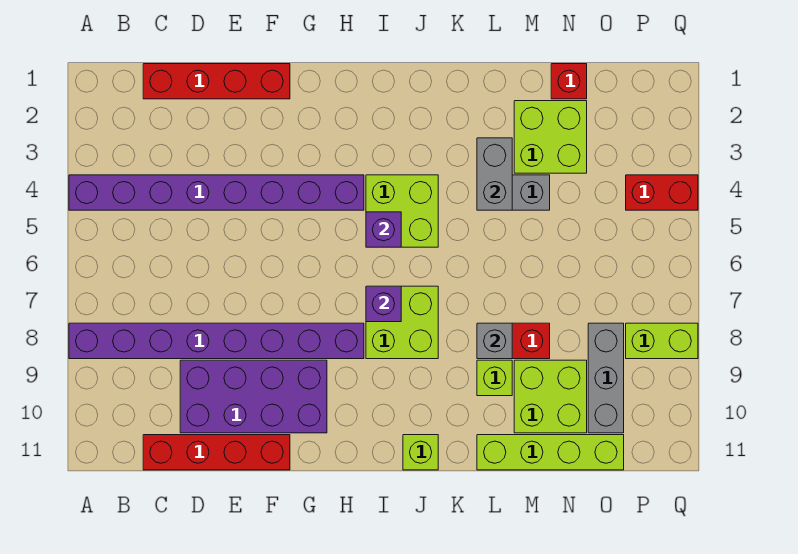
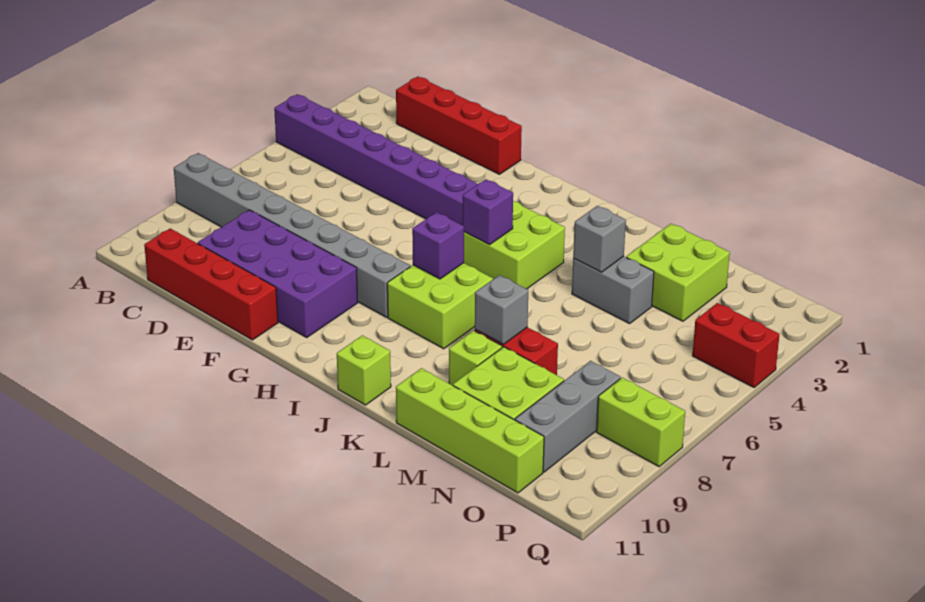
purple brick A8:H8 level 1 -> grey brick A8:H8 level 1
grey brick L3:L4 level 2 -> grey brick L4 level 2
red brick N1 level 1 -> none

